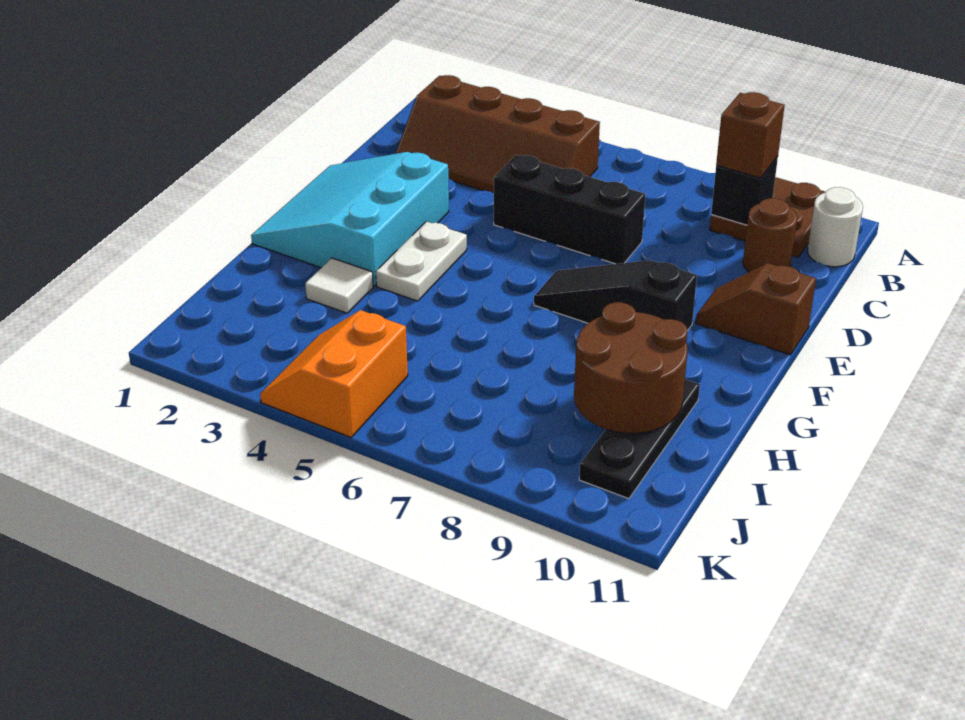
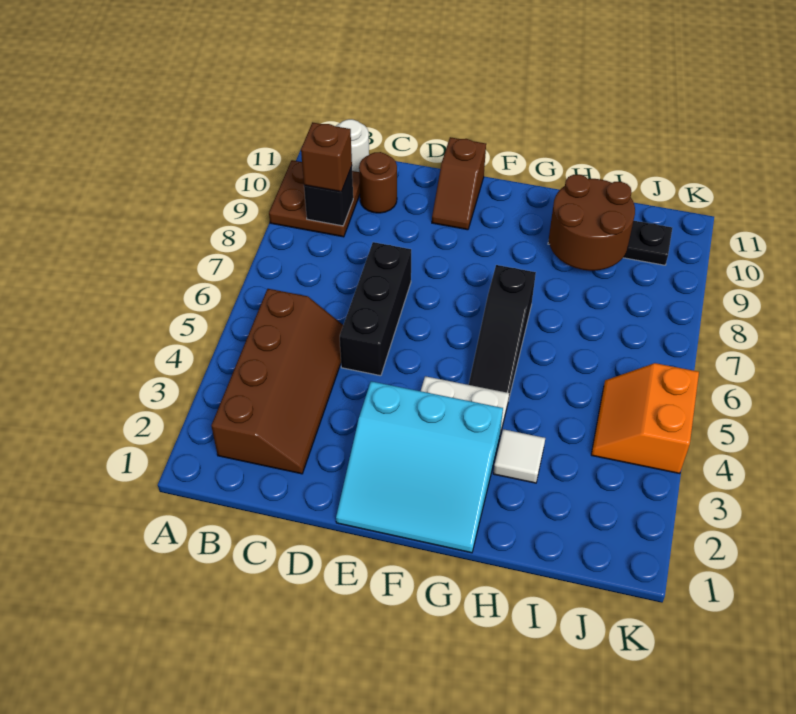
black slope F7:F9 level 1 top 9 -> black slope G5:G7 level 1 top 7
orange slope J4:K5 level 1 top 5 -> orange slope J4:K5 level 1 top K

